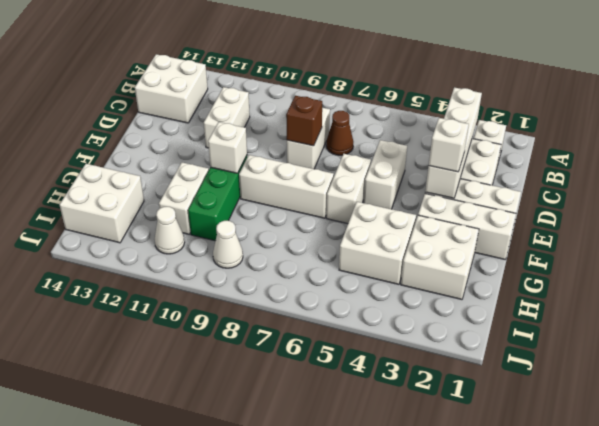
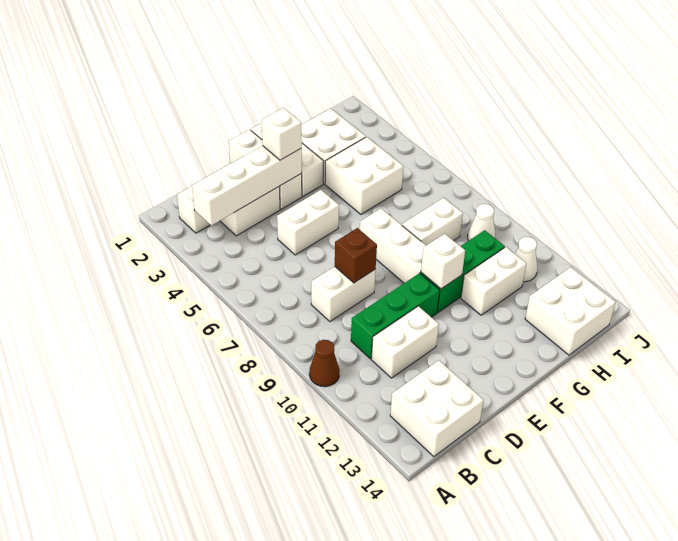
brown cone C7 level 1 -> brown cone A10 level 1
none -> green brick C10:E10 level 1
white brick E6:F6 level 1 -> white brick G8:H8 level 1

